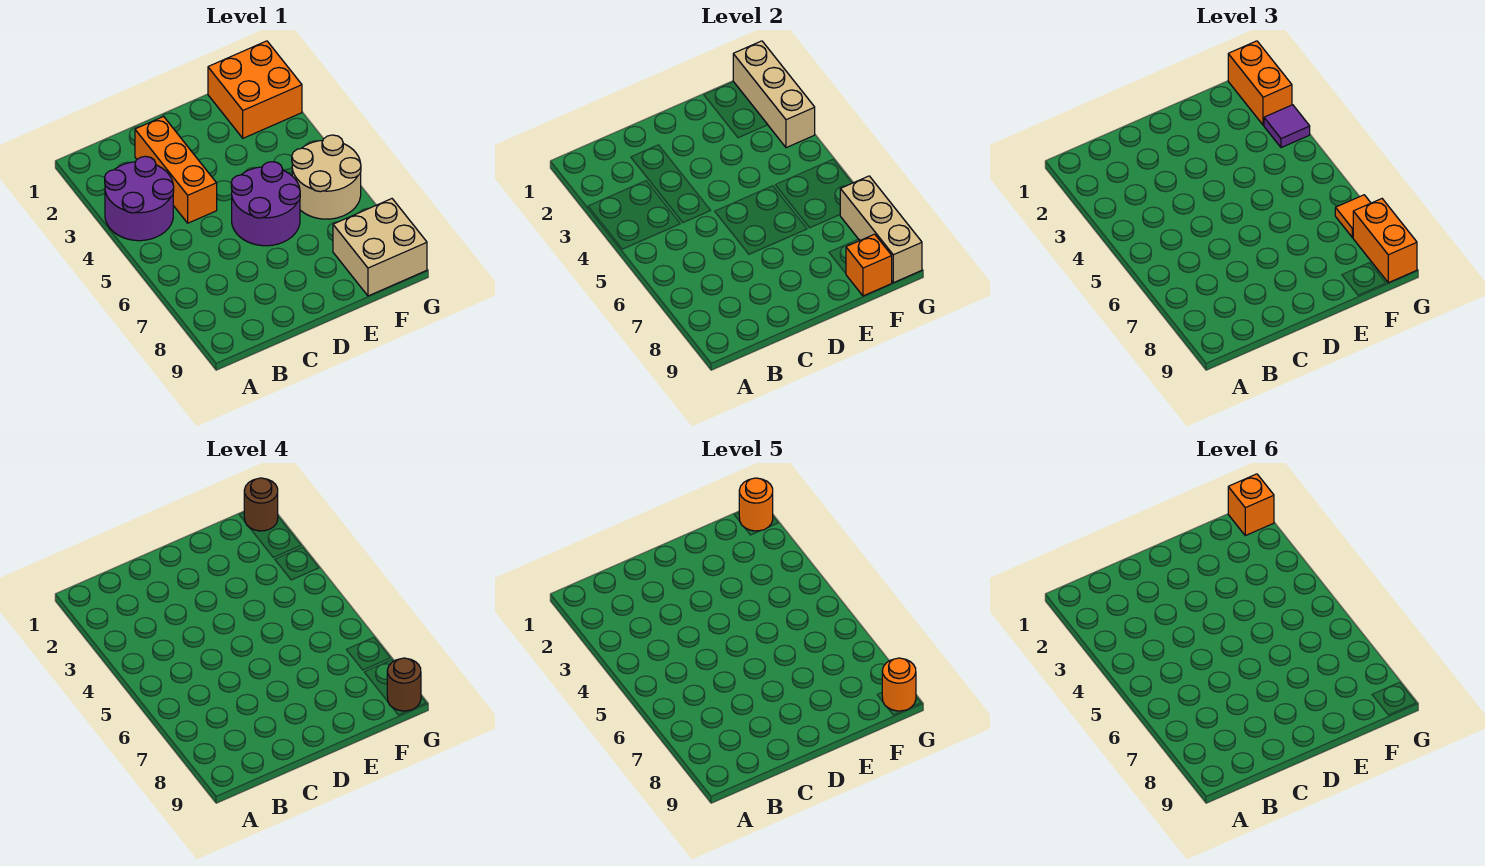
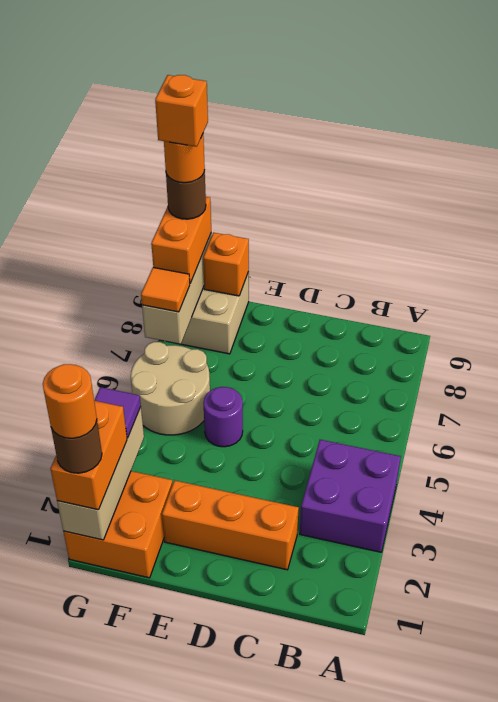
purple round brick A3:B4 level 1 -> purple brick A3:B4 level 1
orange brick C2:C4 level 1 -> orange brick C2:E2 level 1
purple round brick D5:E6 level 1 -> purple round brick E5 level 1
orange brick G1 level 6 -> orange brick G9 level 6

